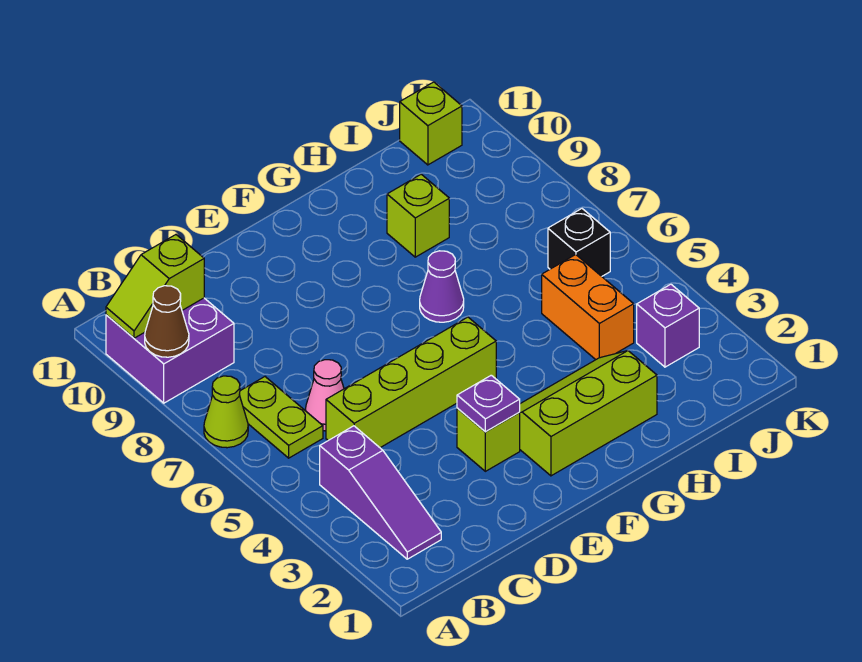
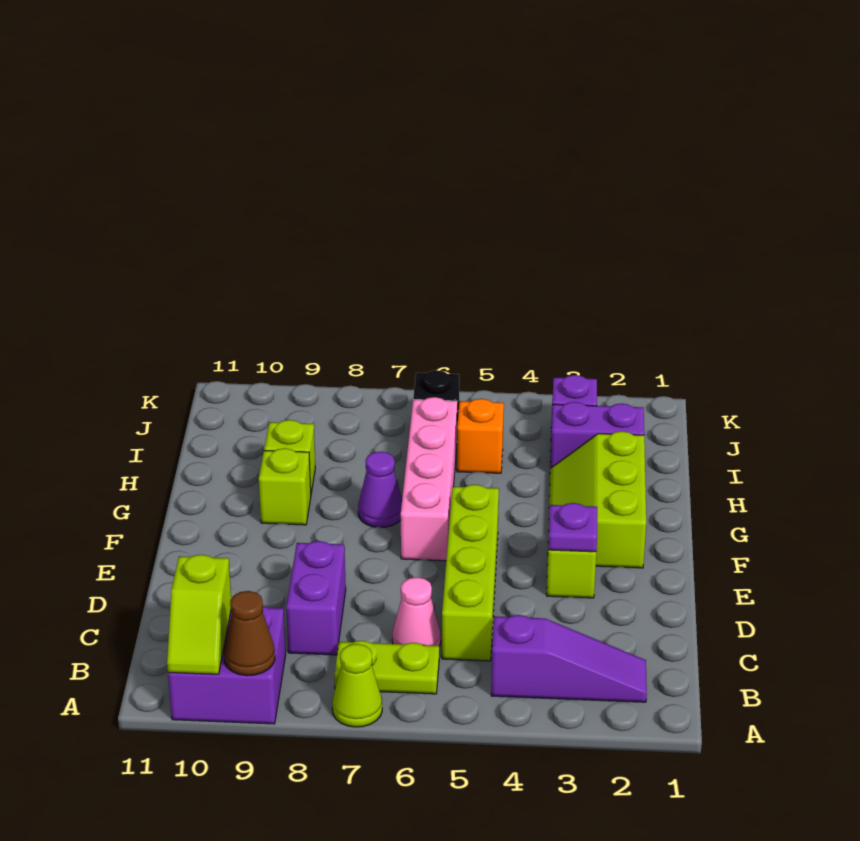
none -> purple brick C8:D8 level 1
none -> pink brick F6:I6 level 1
none -> purple brick I2:I3 level 1
orange brick I4:I5 level 1 -> orange brick I5 level 1
lime brick J11 level 1 -> lime brick G9 level 1

